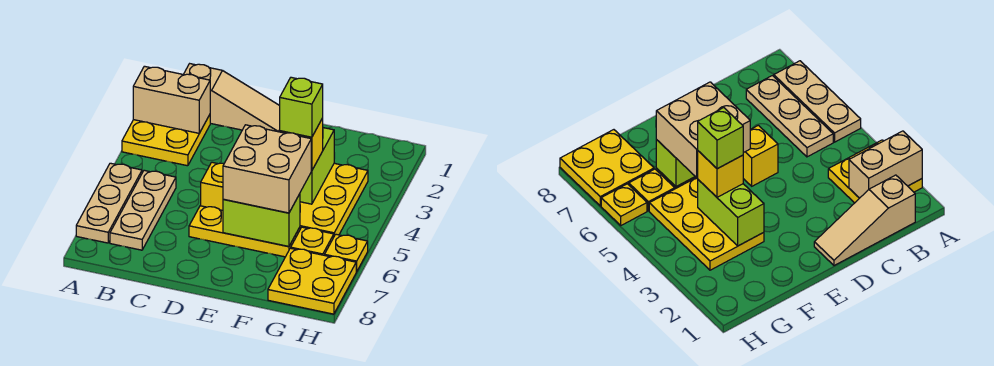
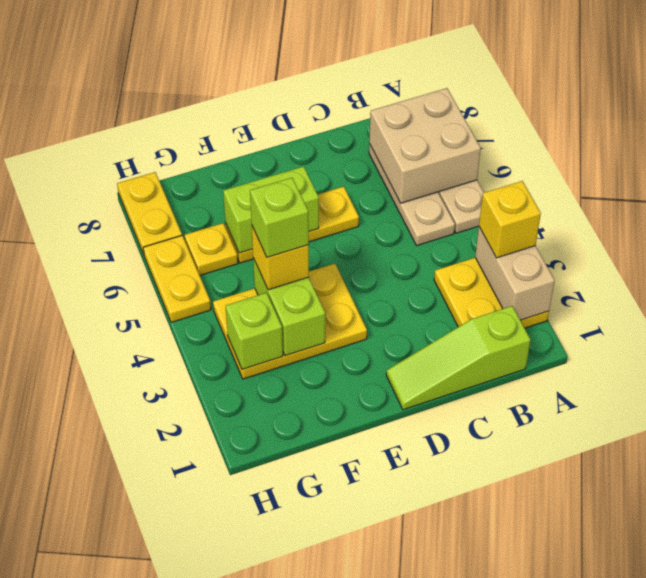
tan brick A2:B2 level 2 -> tan brick A2:A3 level 2
tan slope B1:D1 level 1 top B -> lime slope B1:D1 level 1 top B
yellow brick D5 level 1 -> yellow brick A3 level 3
tan brick E5:F6 level 3 -> tan brick A6:B7 level 2
yellow plate F3:G5 level 1 -> yellow plate E3:G4 level 1
none -> lime brick G3 level 2
yellow plate G7:H8 level 1 -> yellow plate H7:H8 level 1
yellow plate H6 level 1 -> yellow plate H5:H6 level 1

